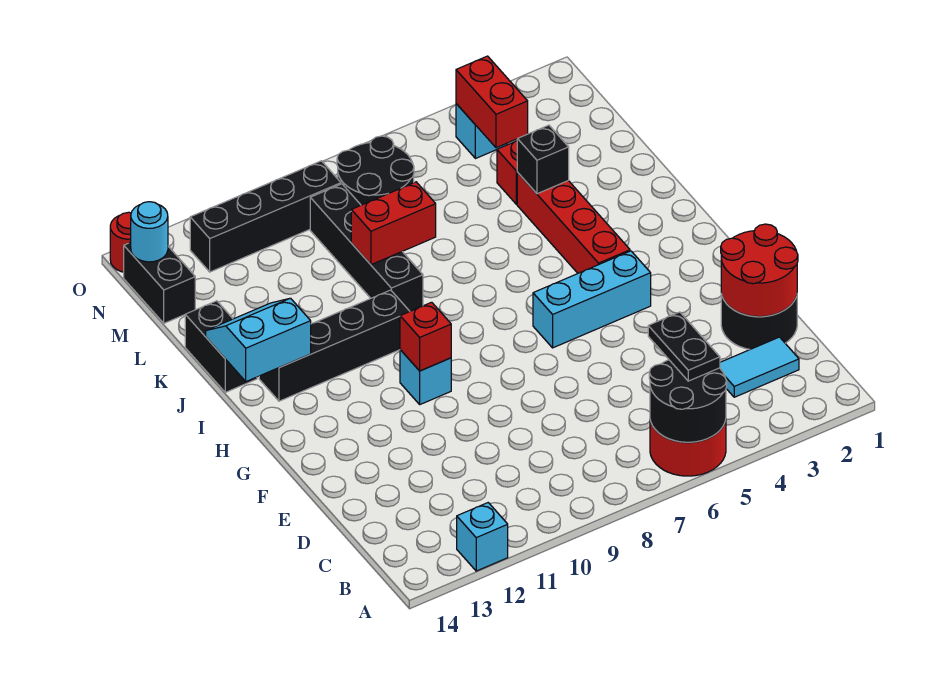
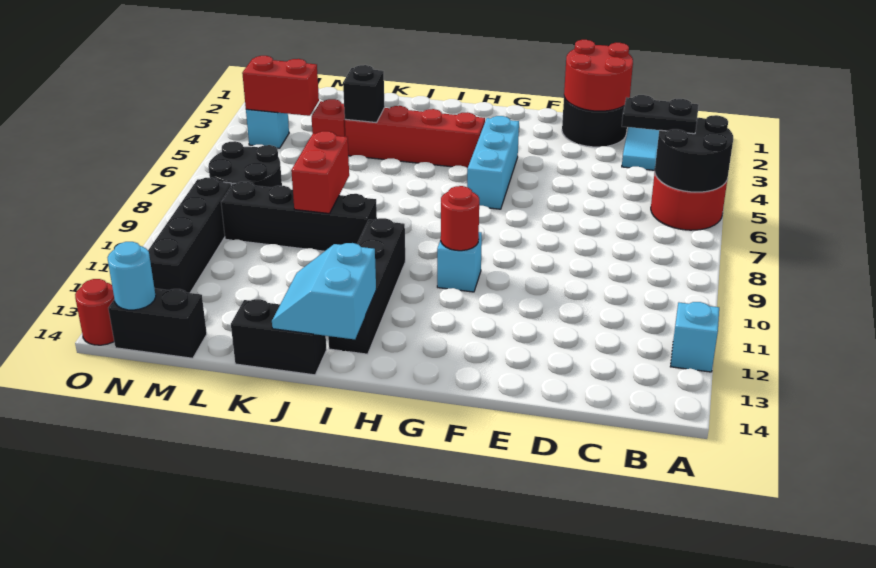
red brick G10 level 2 -> red round brick G10 level 2

